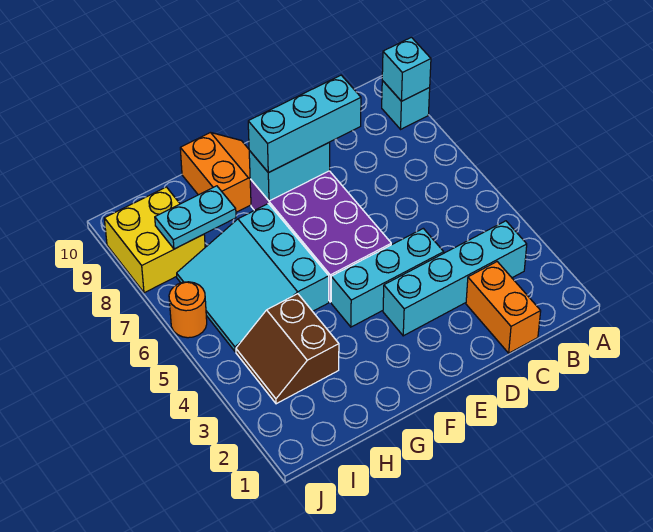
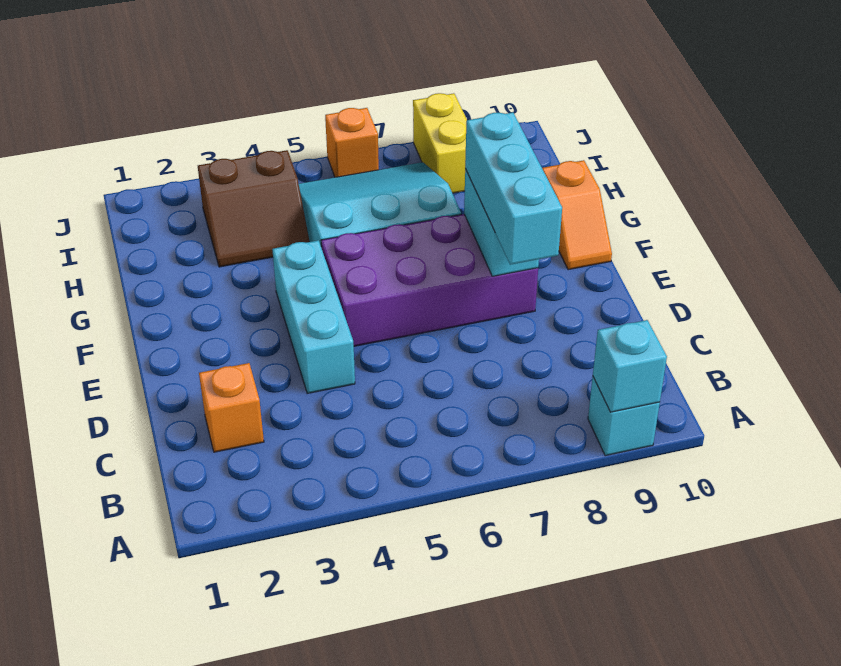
cyan brick B3:E3 level 1 -> none
orange brick C1:C2 level 1 -> orange brick C2 level 1
orange slope F9:G10 level 1 top G -> orange slope F10:G10 level 1 top G
brown slope H3:I4 level 1 top H -> brown slope H3:I4 level 1 top I
cyan plate H8:I8 level 2 -> none
yellow brick I8:J9 level 1 -> yellow brick I8:J8 level 1
orange round brick J6 level 1 -> orange brick J6 level 1

